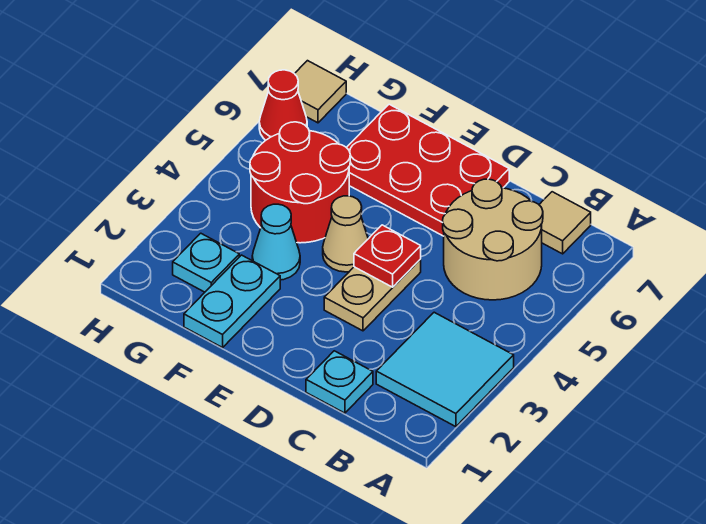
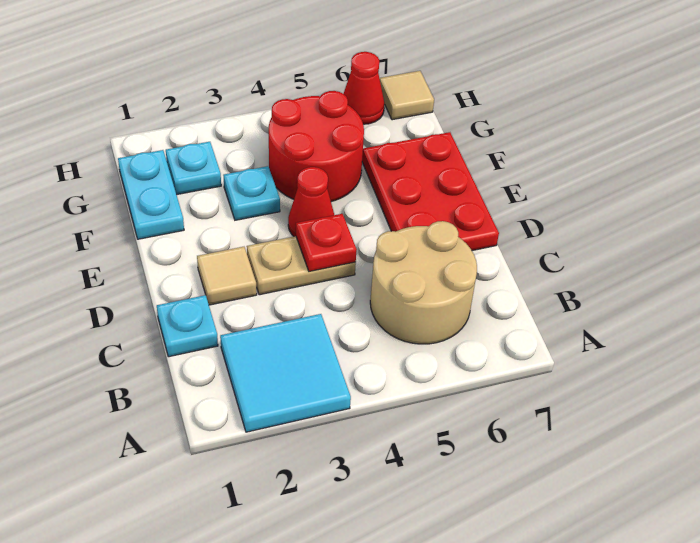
tan tile B7 level 1 -> tan tile D2 level 1
tan cone E4 level 1 -> red cone E4 level 1
cyan plate F1:F2 level 1 -> cyan plate F1:G1 level 1
cyan cone F3 level 1 -> cyan plate F3 level 1

